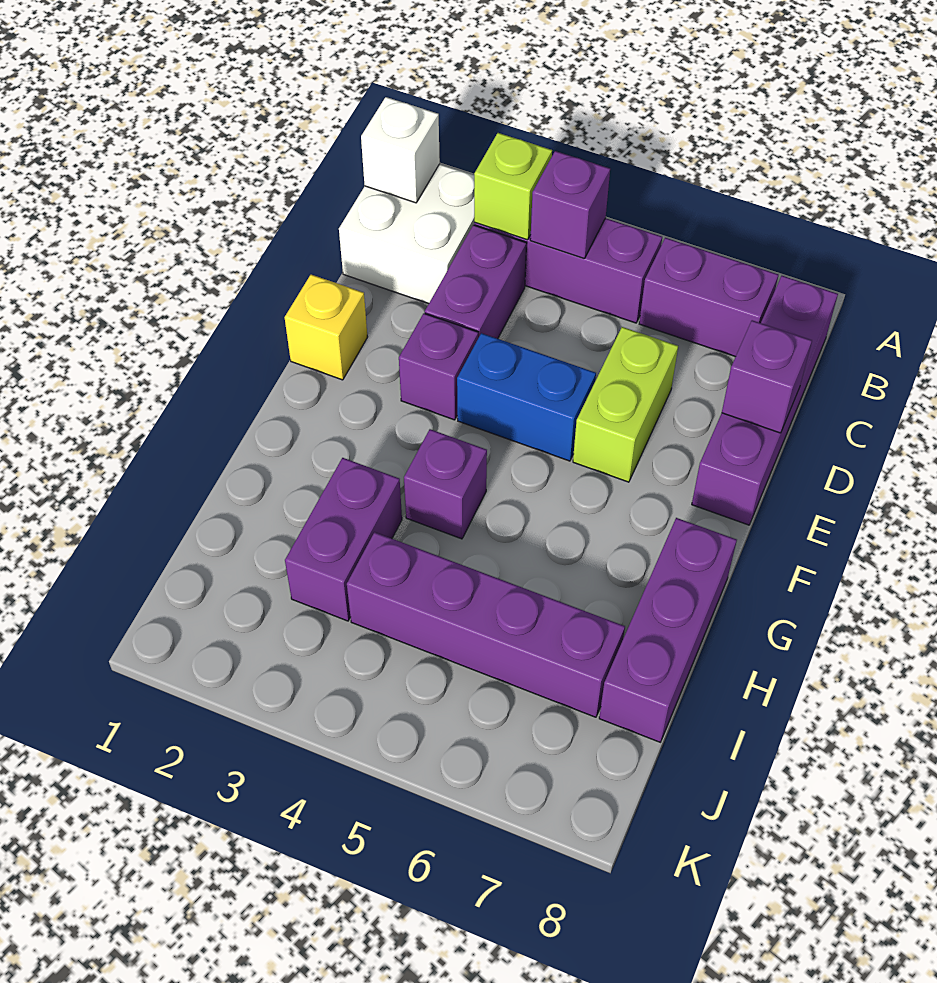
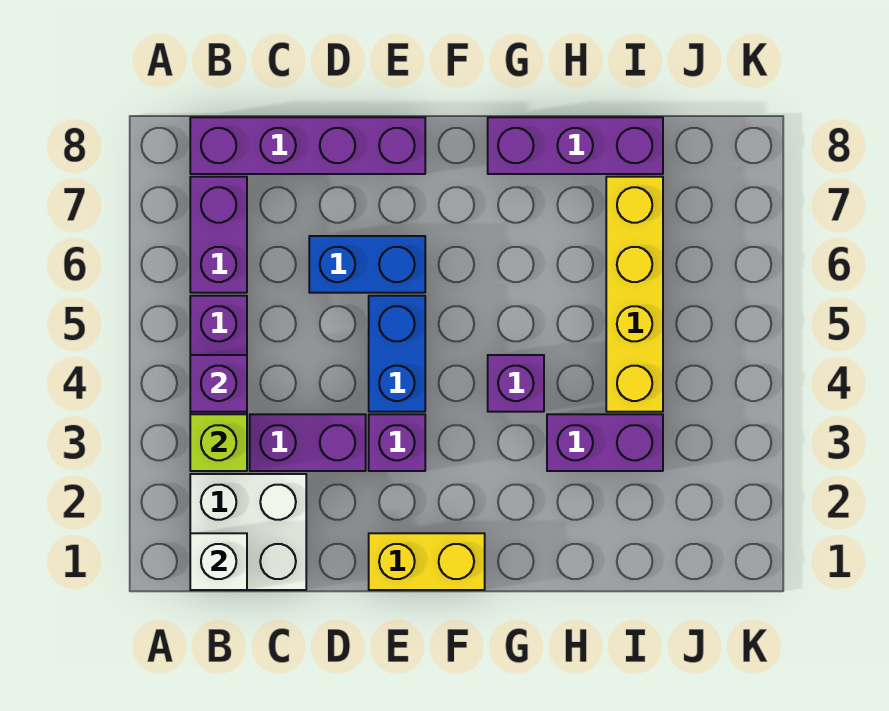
lime brick D6:E6 level 1 -> blue brick D6:E6 level 1
purple brick D8 level 2 -> none
yellow brick E1 level 1 -> yellow brick E1:F1 level 1
purple brick I4:I7 level 1 -> yellow brick I4:I7 level 1

